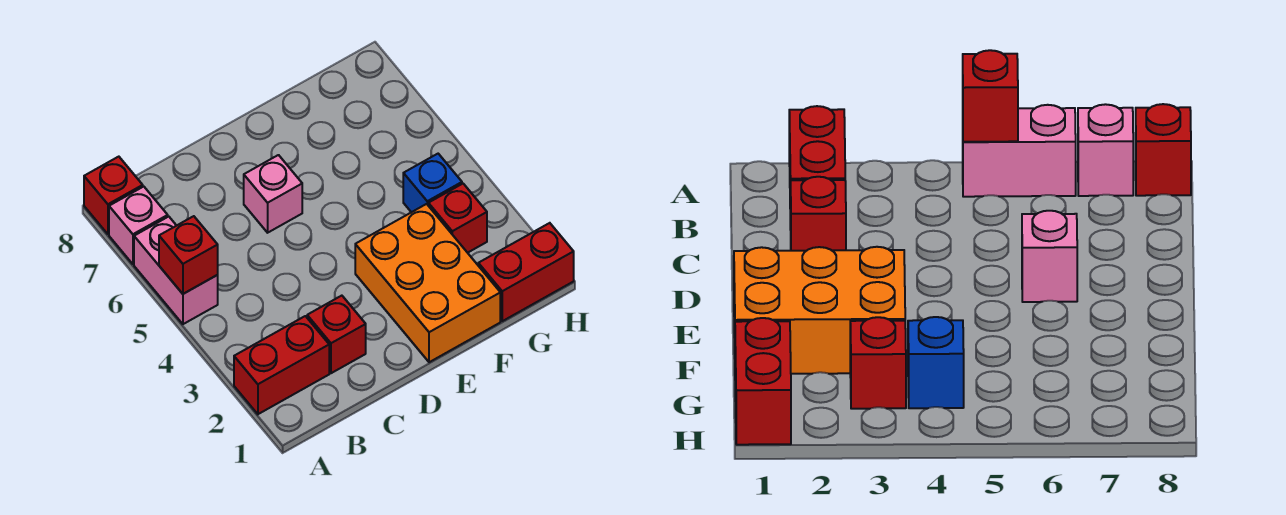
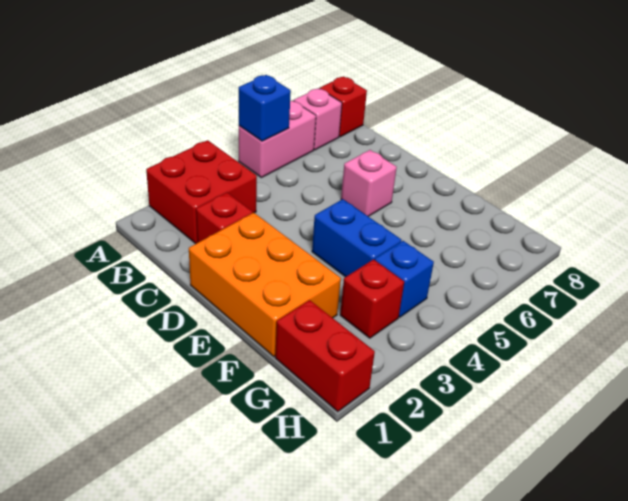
red brick A2:B2 level 1 -> red brick A2:B3 level 1
red brick A5 level 2 -> blue brick A5 level 2
orange brick E1:F3 level 1 -> orange brick D1:F2 level 1
none -> blue brick E4:F4 level 1

